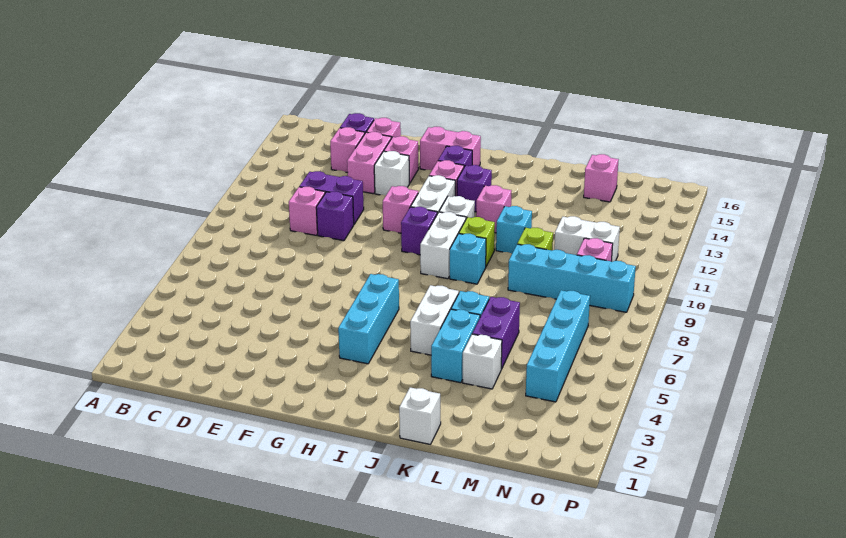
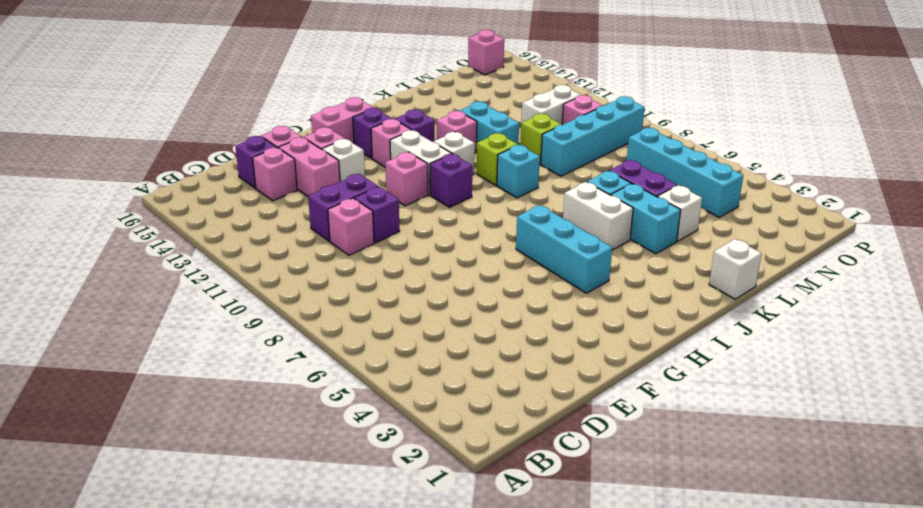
white brick I9:I10 level 1 -> none
cyan brick K11 level 1 -> cyan brick K11:K12 level 1
pink brick M15 level 1 -> pink brick O16 level 1

